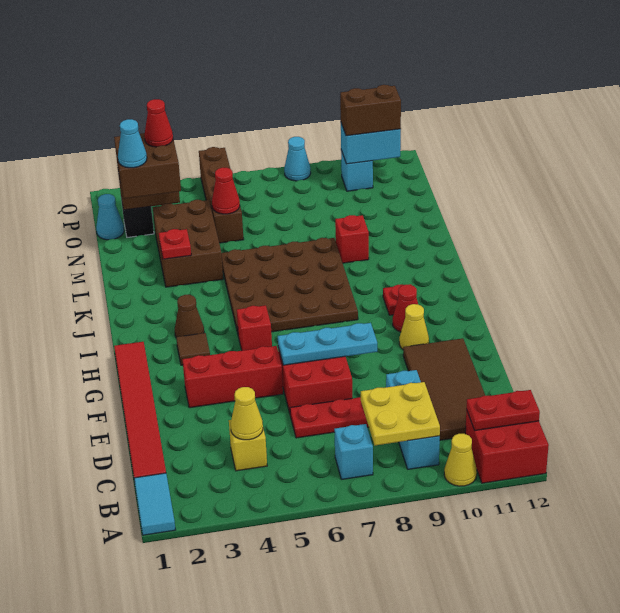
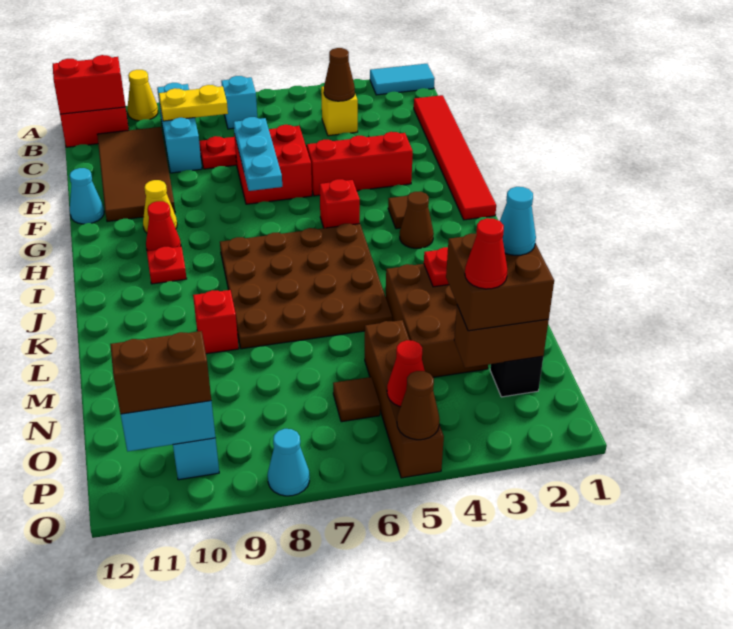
cyan tile A1:B1 level 1 -> cyan tile A1:A2 level 1
yellow plate B8:C9 level 2 -> yellow plate C8:C9 level 2
red plate B11:B12 level 2 -> red brick B11:B12 level 2
yellow cone C4 level 2 -> brown cone C4 level 2
cyan plate F6:F8 level 2 -> cyan plate E7:G7 level 2
red cone N5 level 2 -> red cone P5 level 2
cyan cone O1 level 1 -> cyan cone F12 level 1
none -> brown tile O6 level 1
none -> brown cone Q5 level 2

